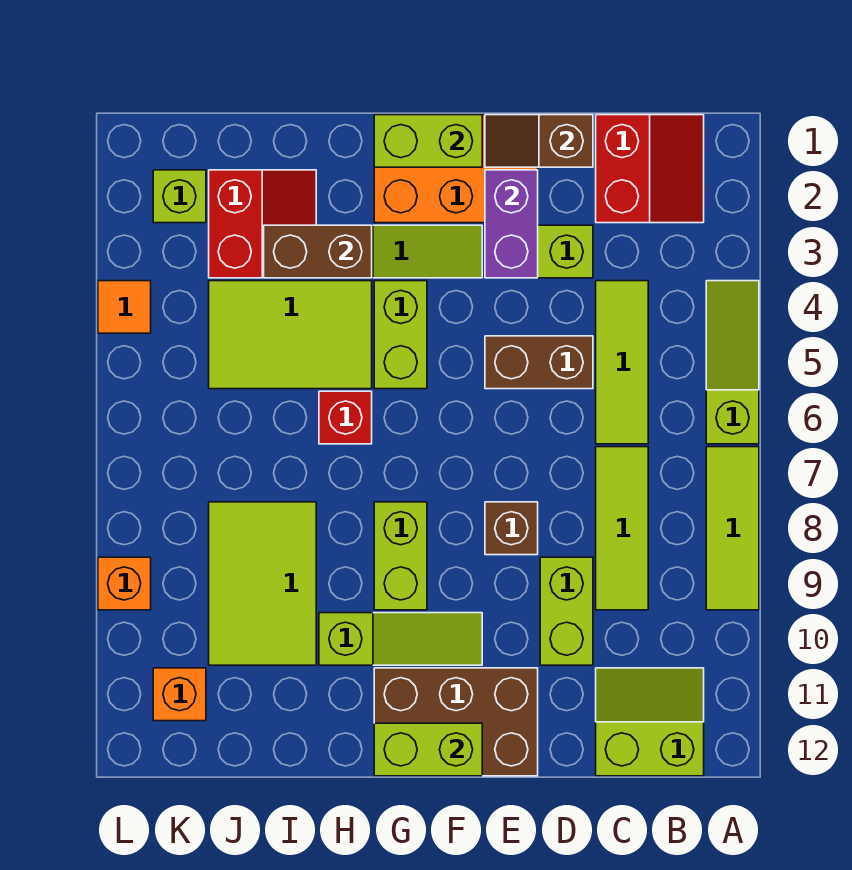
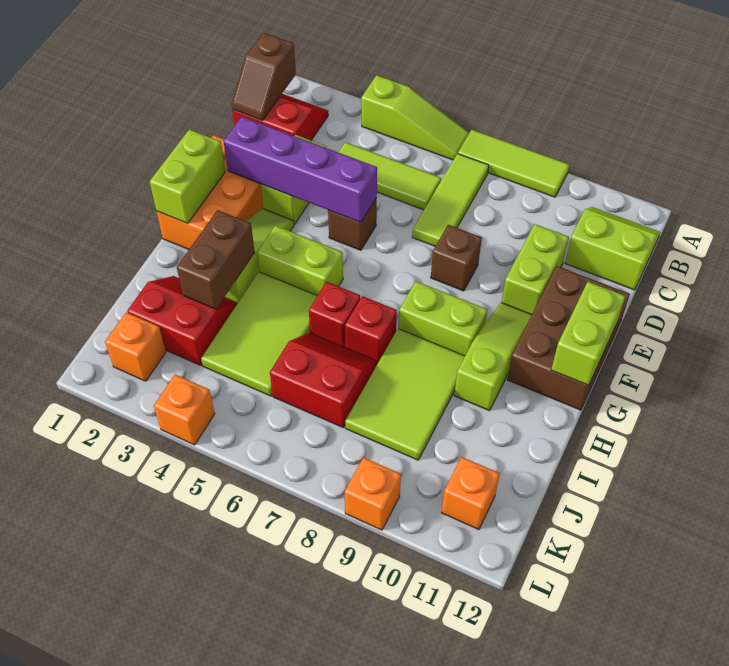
lime slope A4:A6 level 1 top 6 -> lime slope A4:A6 level 1 top 4
lime slope B11:C12 level 1 top 12 -> lime slope B11:C12 level 1 top C
lime tile C7:C9 level 1 -> lime tile B7:D7 level 1
brown slope D1:E1 level 2 top D -> brown slope B1:C1 level 2 top B
brown brick D5:E5 level 1 -> brown brick E5 level 1
lime brick D9:D10 level 1 -> lime brick D10:E10 level 1
purple brick E2:E3 level 2 -> purple brick E2:E5 level 2
none -> red brick H7 level 1
none -> red slope I6:J7 level 1 top J
lime tile I8:J10 level 1 -> lime tile H8:J9 level 1
lime brick K2 level 1 -> orange brick K2 level 1
orange tile L4 level 1 -> orange brick L4 level 1

